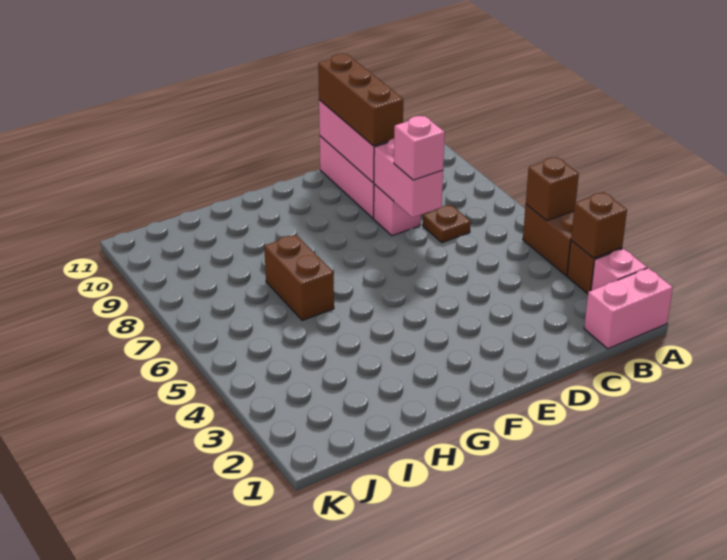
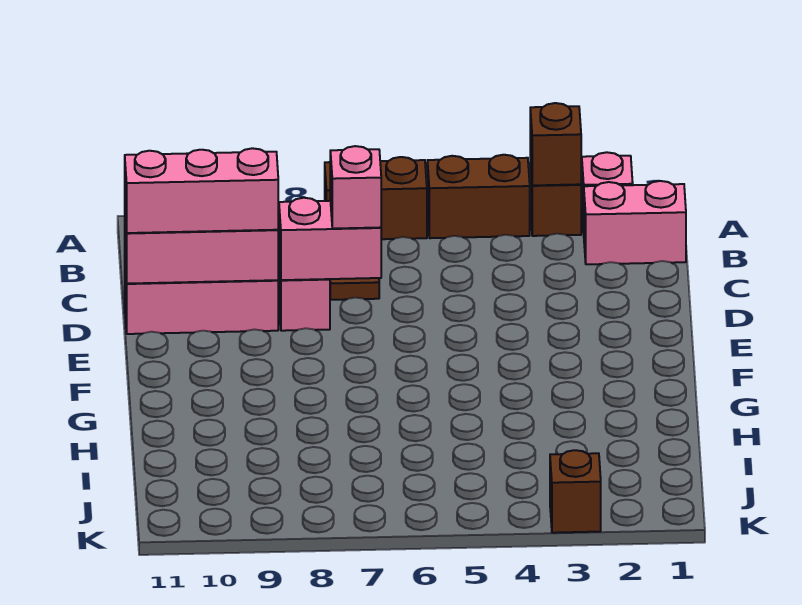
pink brick A1:B1 level 1 -> pink brick B1:B2 level 1
brown brick A5 level 2 -> brown brick K3 level 1
brown brick D9:D11 level 3 -> pink brick D9:D11 level 3
brown brick H6:H7 level 1 -> brown brick A6:A7 level 1

